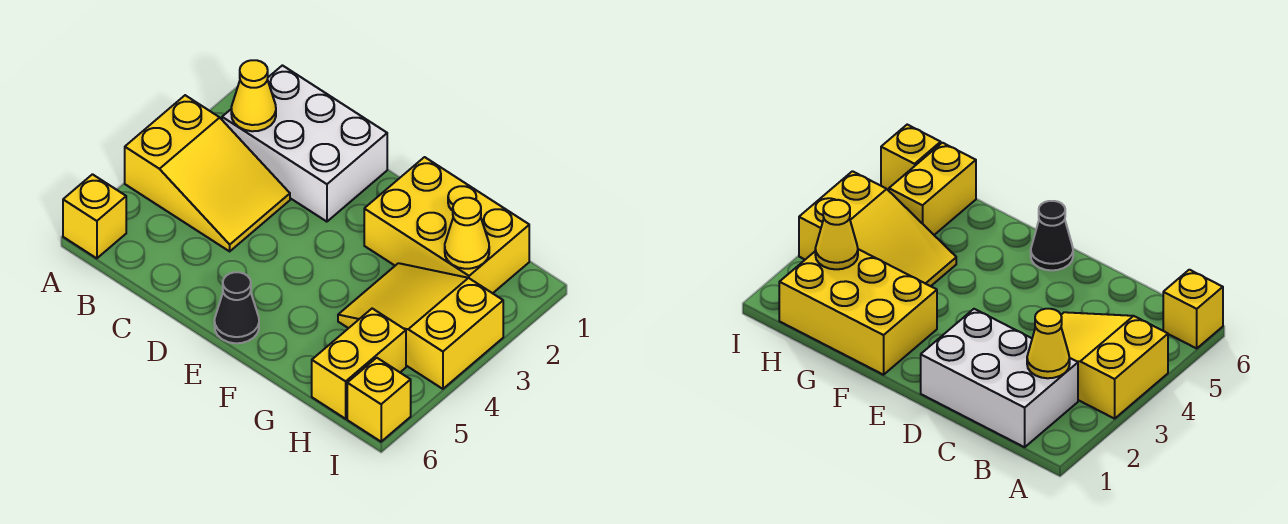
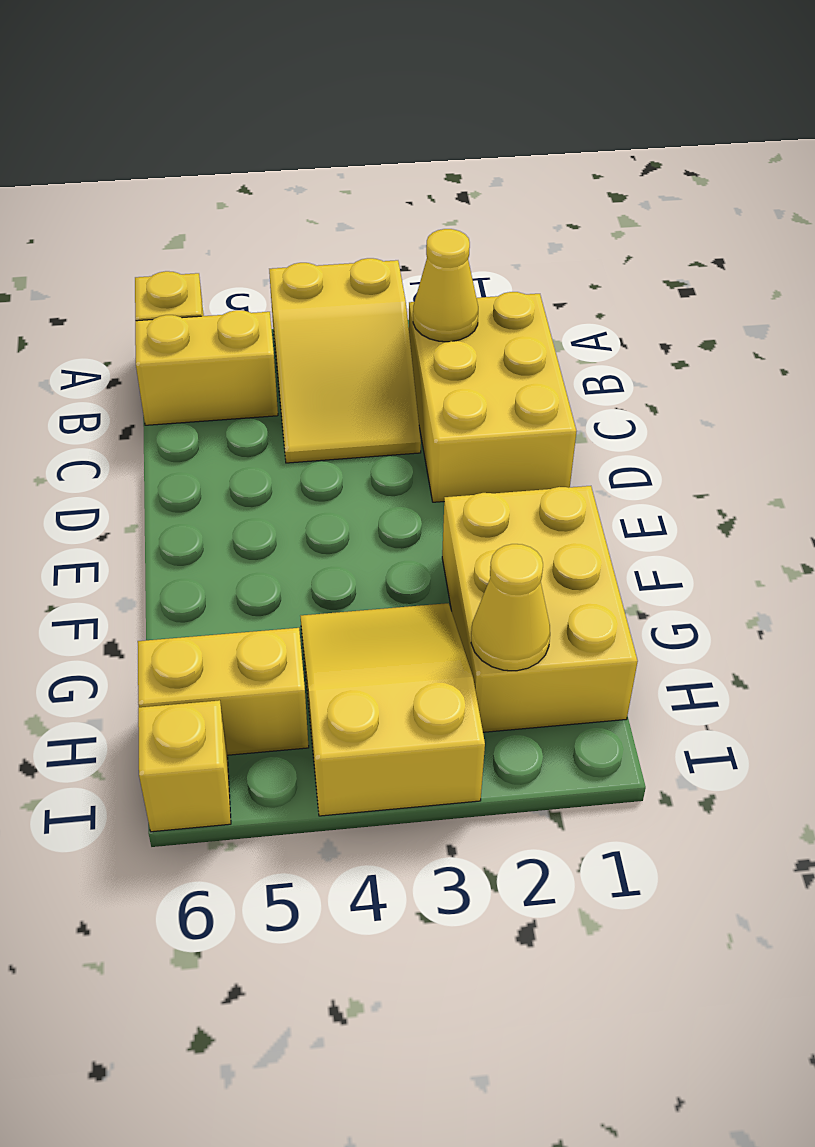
white brick B1:D2 level 1 -> yellow brick B1:D2 level 1
none -> yellow brick B5:B6 level 1
black cone E6 level 1 -> none

